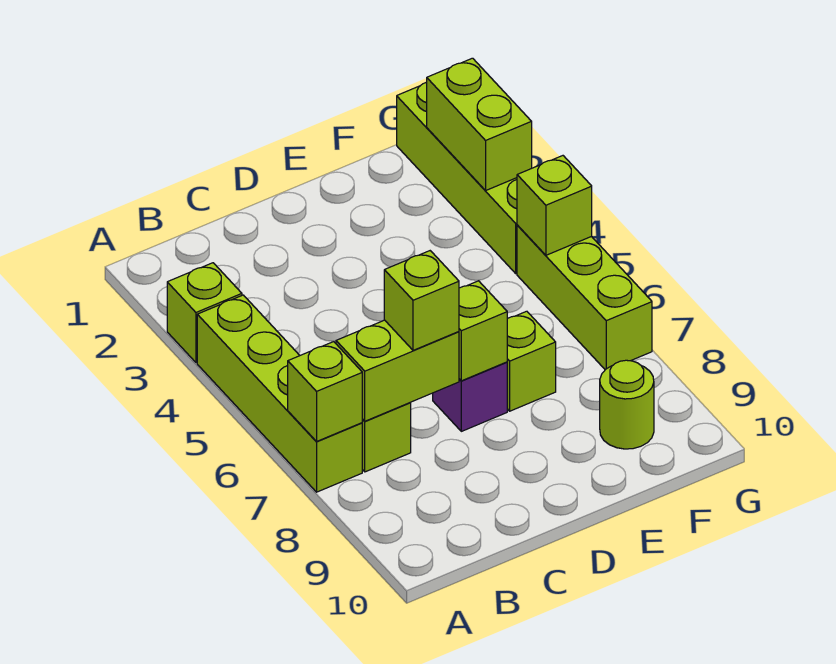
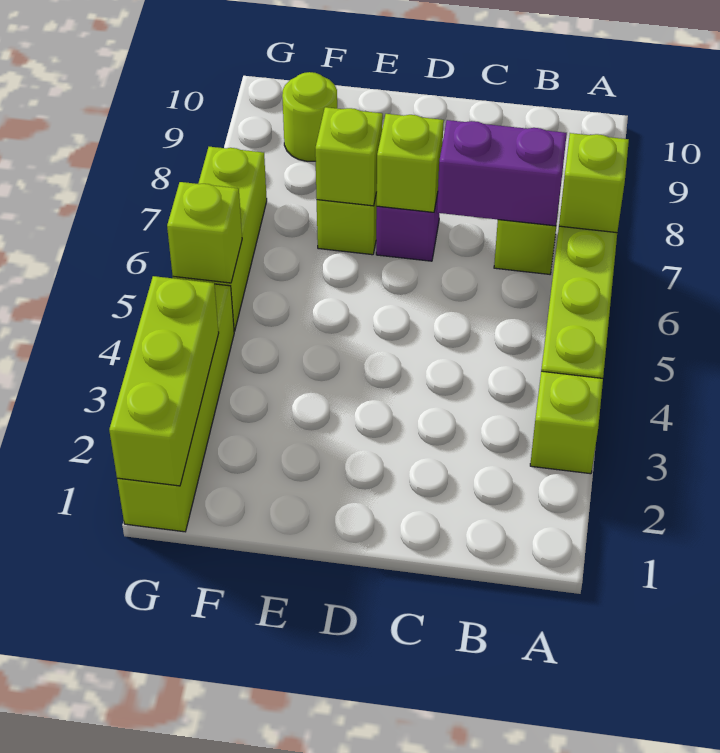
lime brick B7:C7 level 2 -> purple brick B7:C7 level 2
lime brick C7 level 3 -> lime brick E7 level 2
lime brick G2:G3 level 2 -> lime brick G1:G3 level 2

